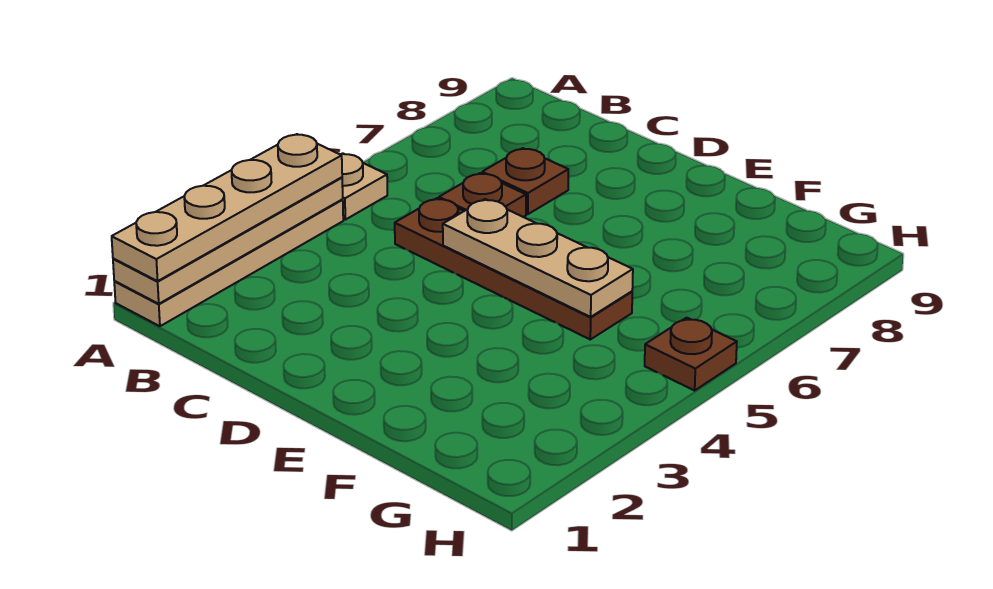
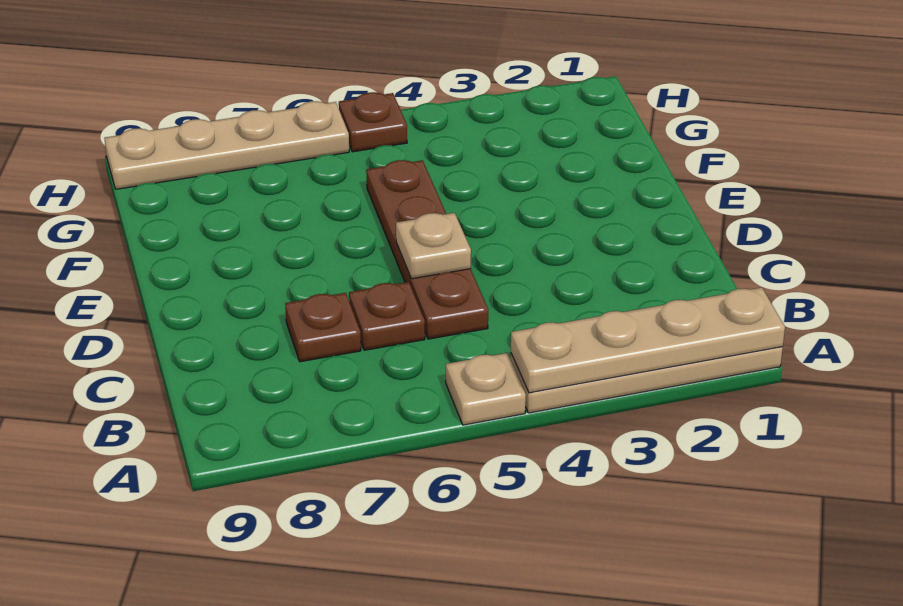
tan plate A1:A4 level 3 -> tan plate H6:H9 level 1
tan plate D5:F5 level 2 -> tan plate D5 level 2

